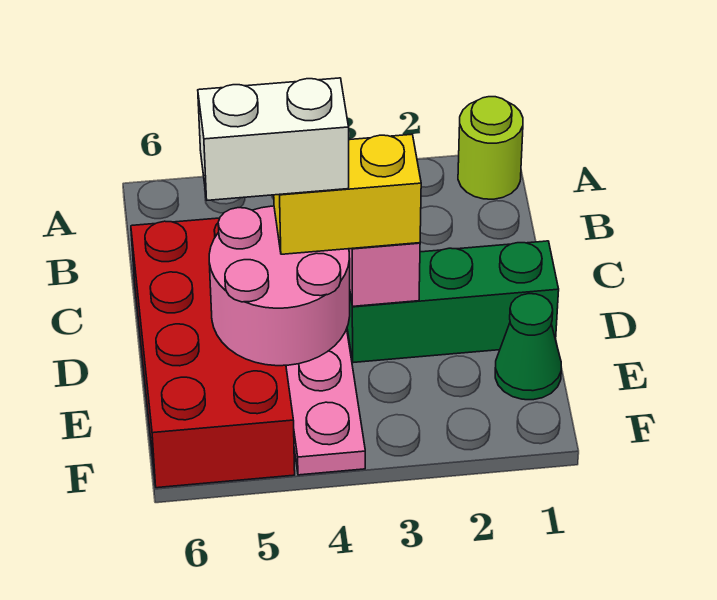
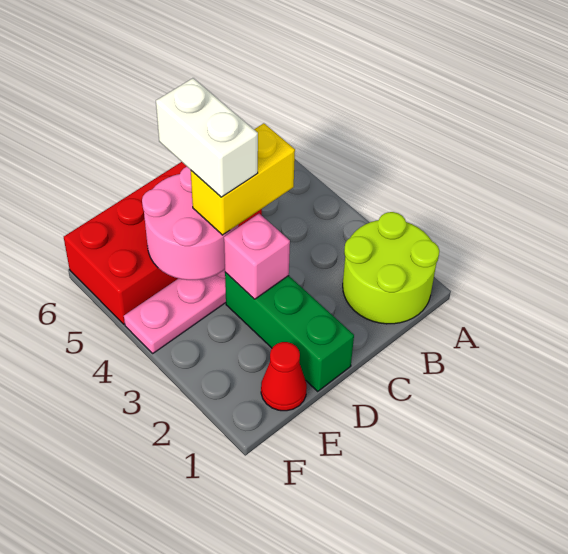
lime round brick A1 level 1 -> lime round brick A1:B2 level 1
yellow brick D3:D4 level 3 -> yellow brick C4:D4 level 3
green cone E1 level 1 -> red cone E1 level 1

